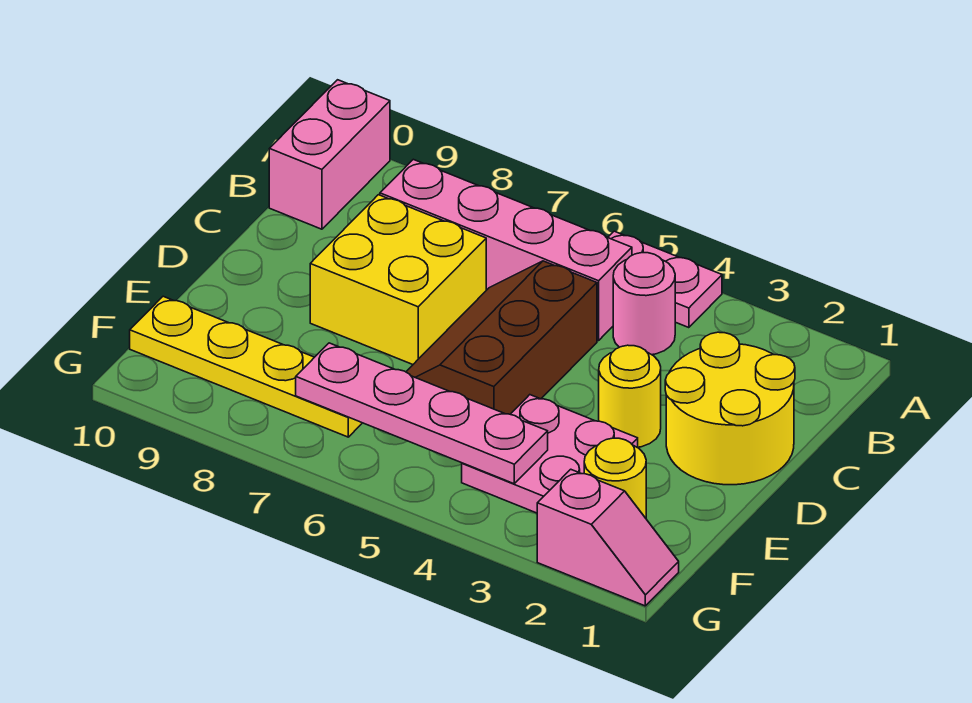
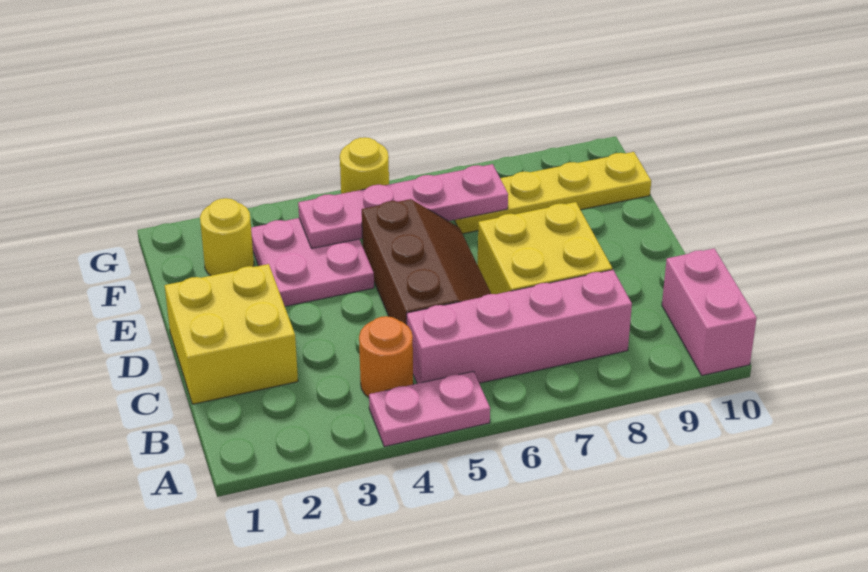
pink round brick B4 level 1 -> orange round brick B4 level 1
yellow round brick C1:D2 level 1 -> yellow brick C1:D2 level 1
yellow round brick D3 level 1 -> yellow round brick G5 level 1
pink slope G1:G2 level 1 top 2 -> none

